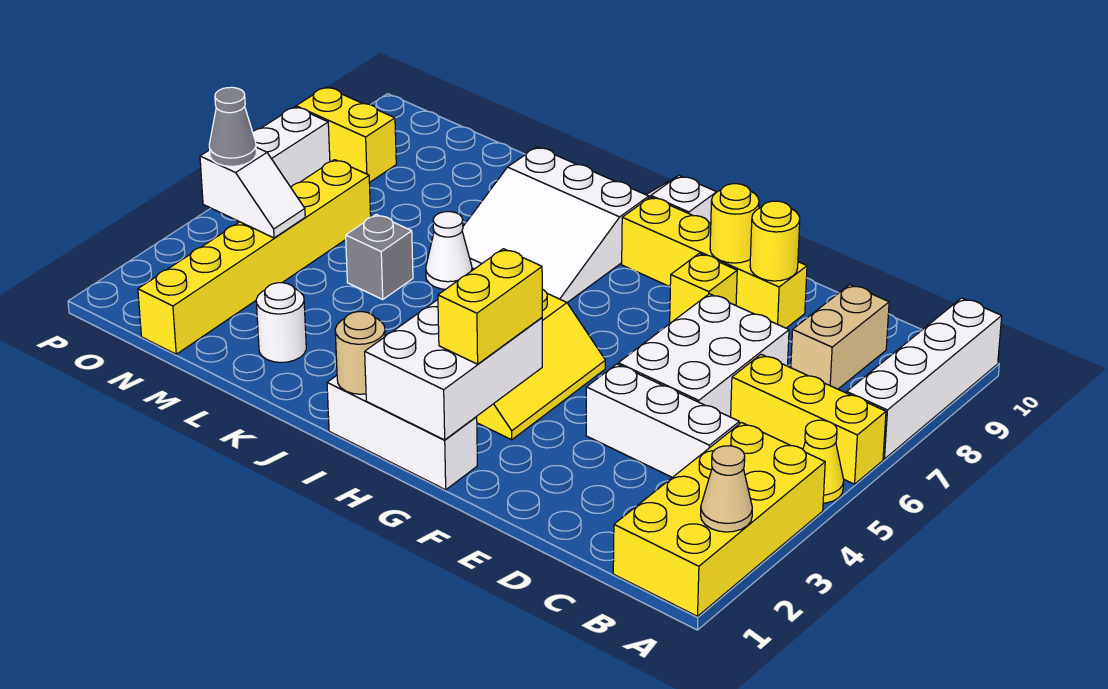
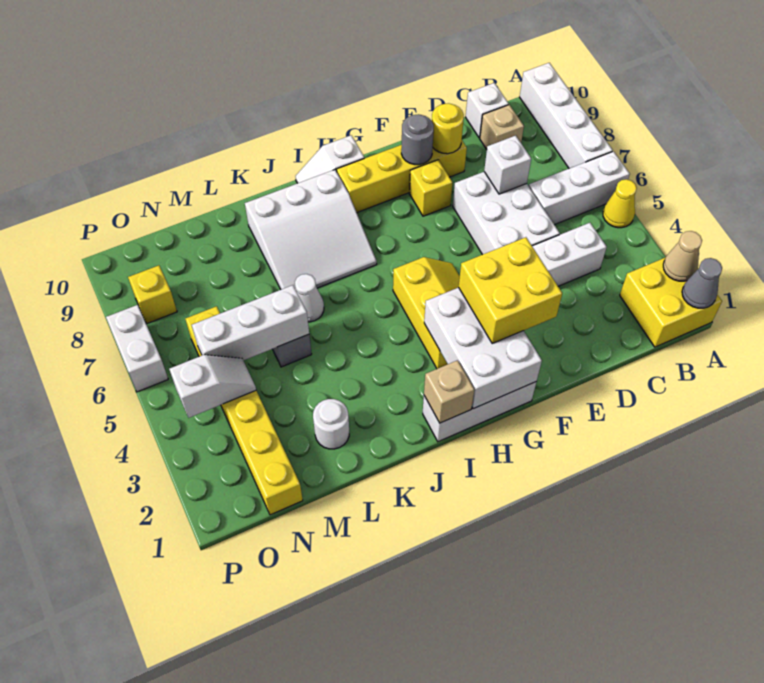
yellow brick A1:B4 level 1 -> yellow brick A1:B2 level 1
yellow brick A6:C6 level 1 -> white brick A6:C6 level 1
tan brick C8:C9 level 1 -> tan brick C9 level 1
none -> white brick C10 level 1
none -> white brick D7 level 2
yellow round brick F9 level 2 -> grey round brick F9 level 2
yellow brick G2:G3 level 3 -> yellow brick F2:G3 level 3
tan round brick I1 level 2 -> tan brick I1 level 2
none -> white brick L5:N5 level 2
grey cone O4 level 3 -> grey cone A1 level 2
yellow brick O8:P8 level 1 -> yellow brick O8 level 1

